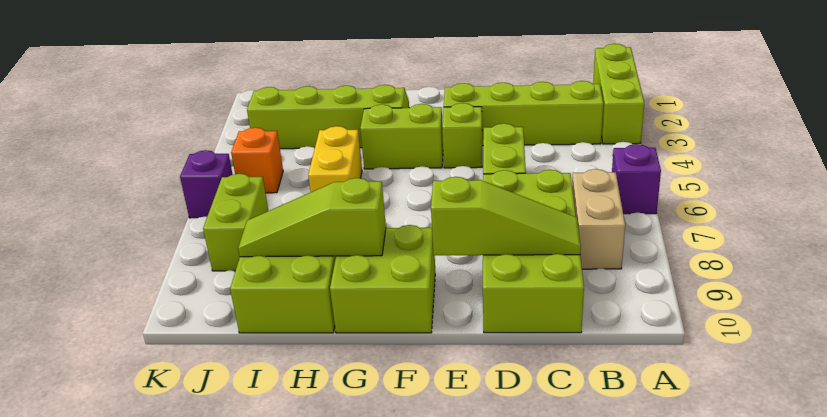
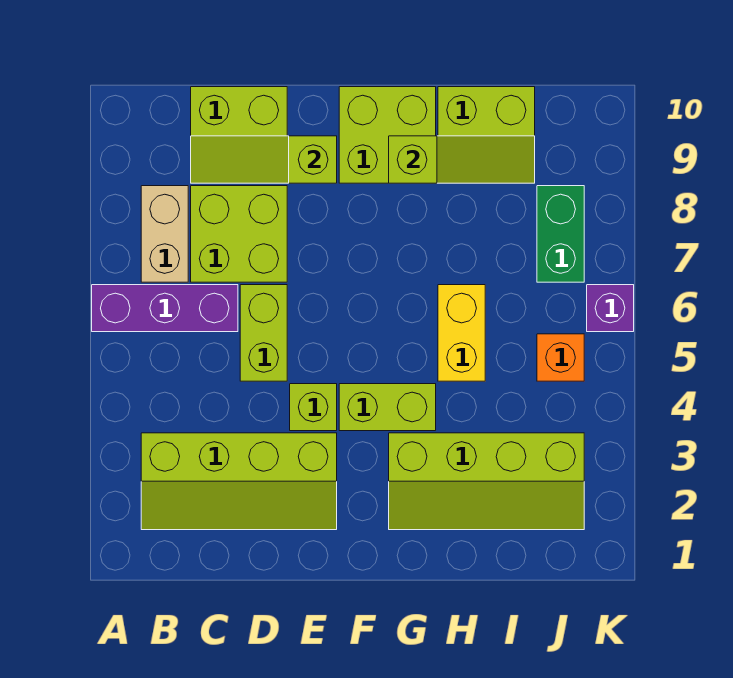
lime brick A1:A3 level 1 -> none
purple brick A6 level 1 -> purple brick A6:C6 level 1
lime brick J7:J8 level 1 -> green brick J7:J8 level 1

